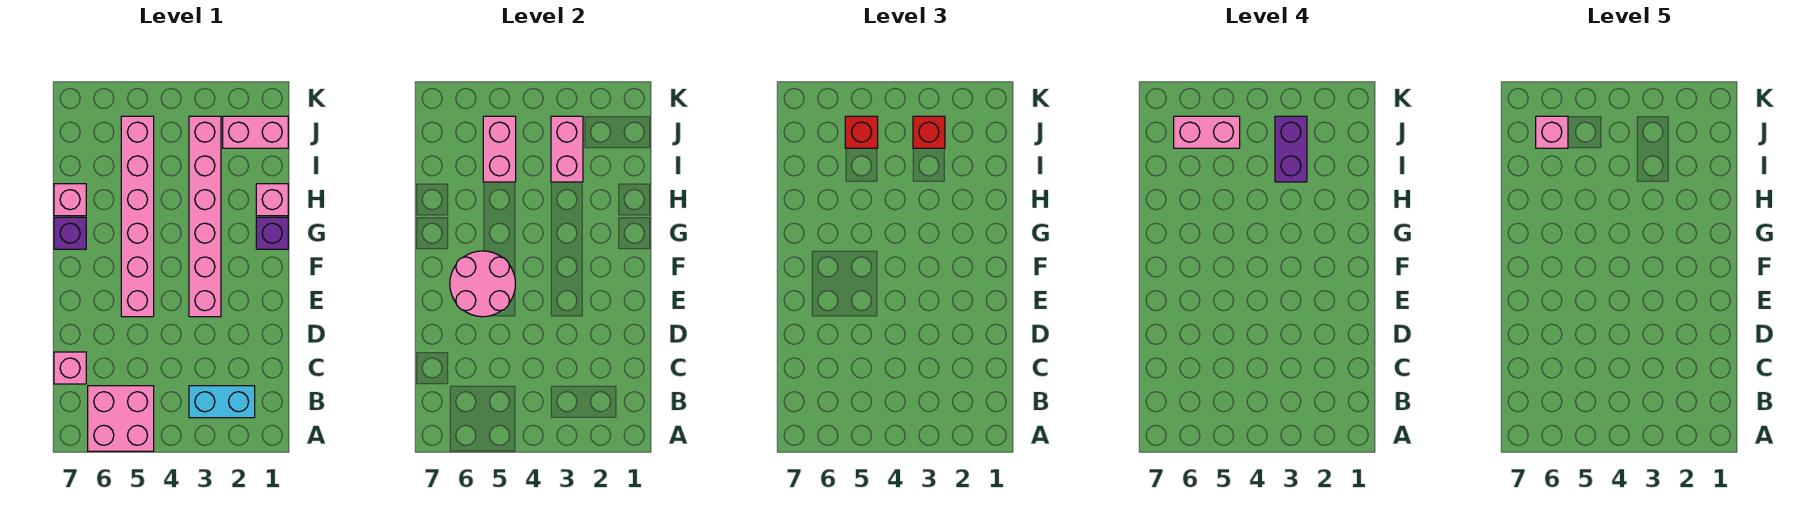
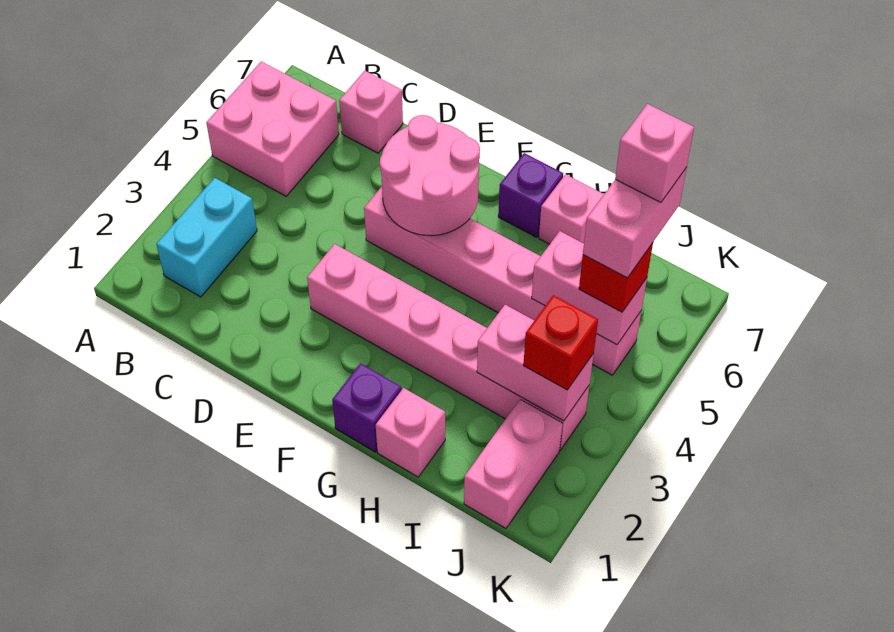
purple brick I3:J3 level 4 -> none

